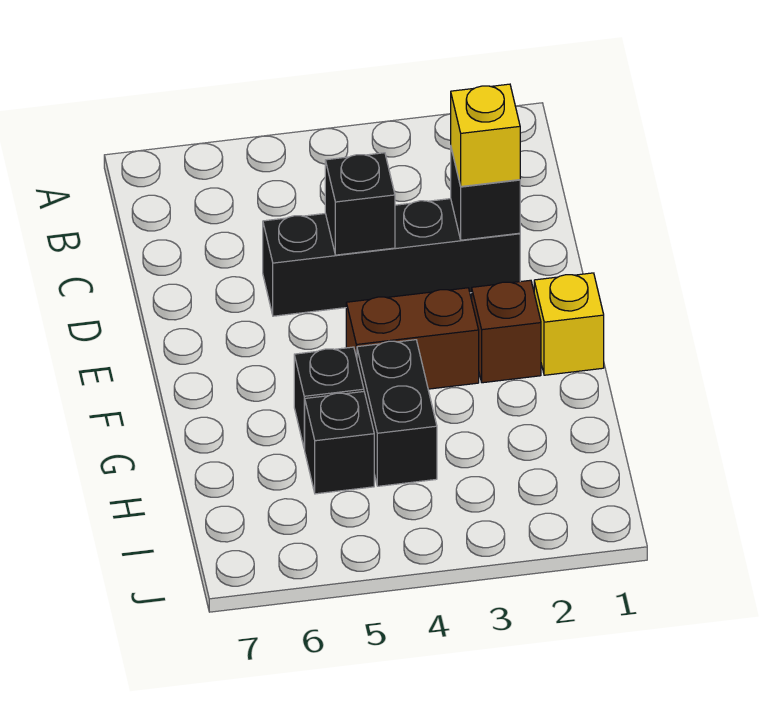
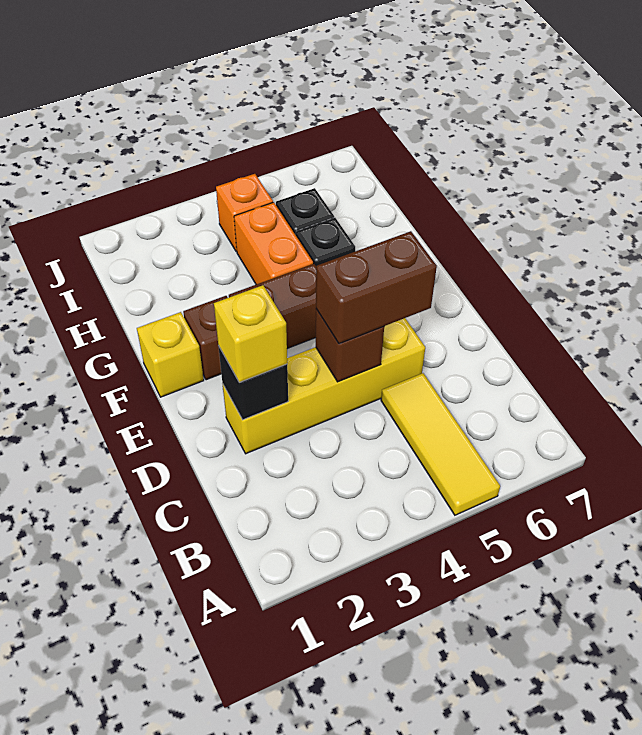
none -> yellow tile A5:C5 level 1
black brick D2:D5 level 1 -> yellow brick D2:D5 level 1
black brick D4 level 2 -> brown brick D4 level 2
none -> brown brick D4:D5 level 3
black brick G4:H4 level 1 -> orange brick G4:H4 level 1
none -> orange brick I4 level 1

